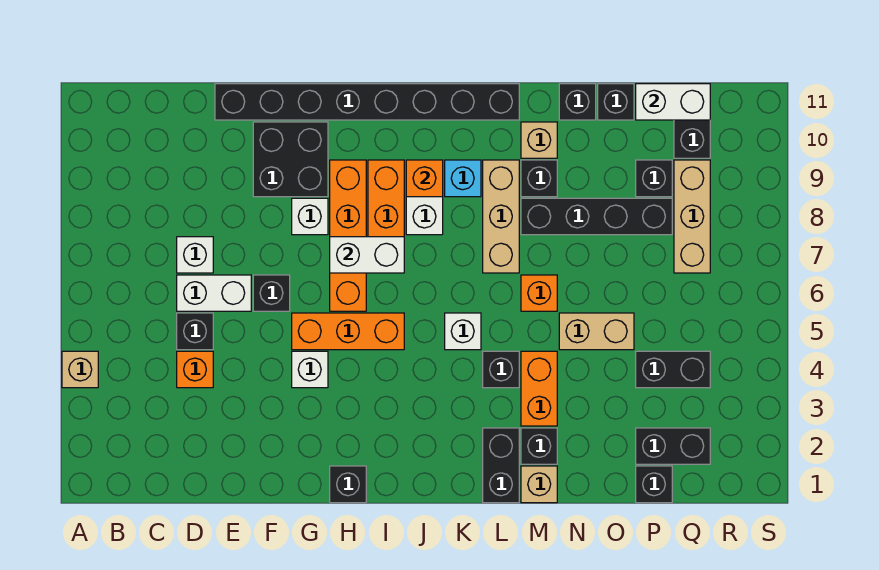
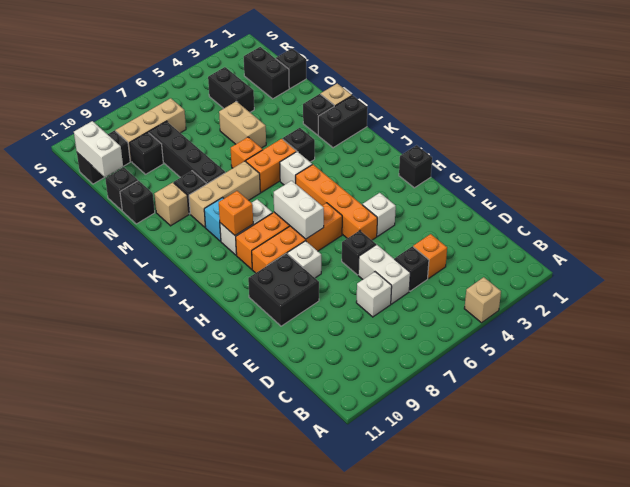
black brick E11:L11 level 1 -> none
orange brick G5:I5 level 1 -> orange brick G5:J5 level 1
orange brick M3:M4 level 1 -> orange brick L5:L6 level 1

